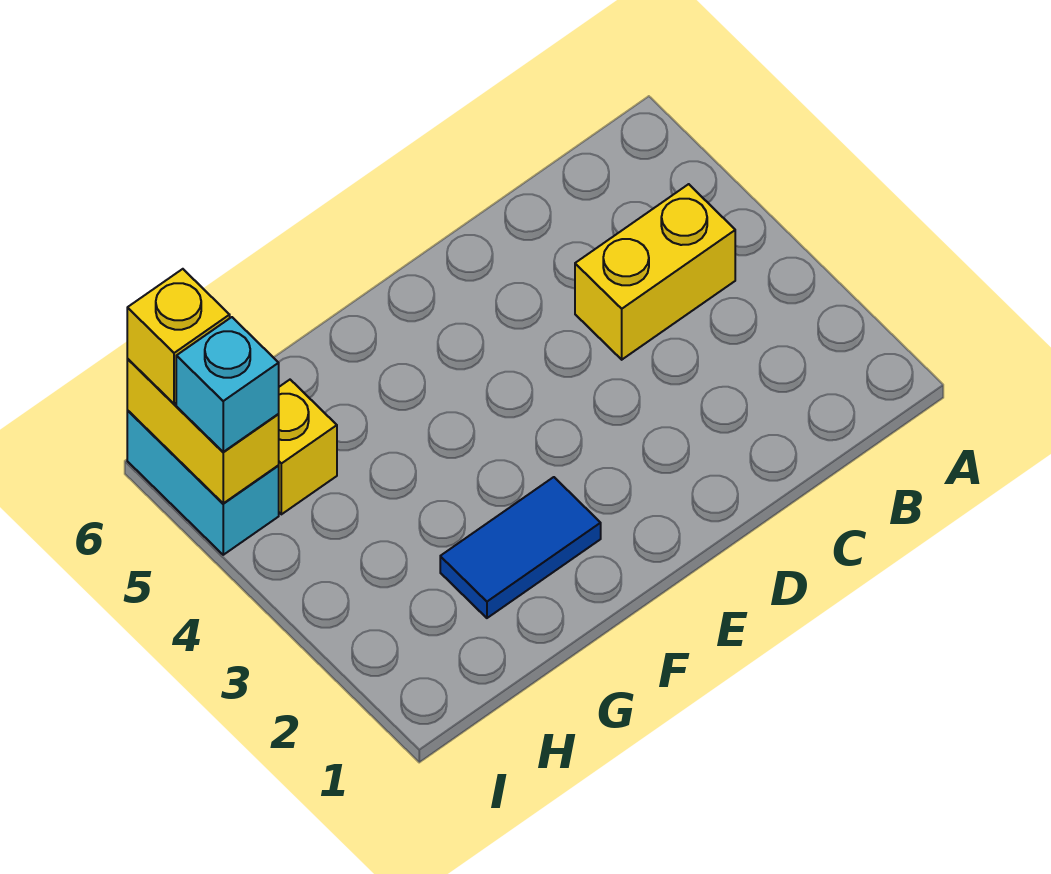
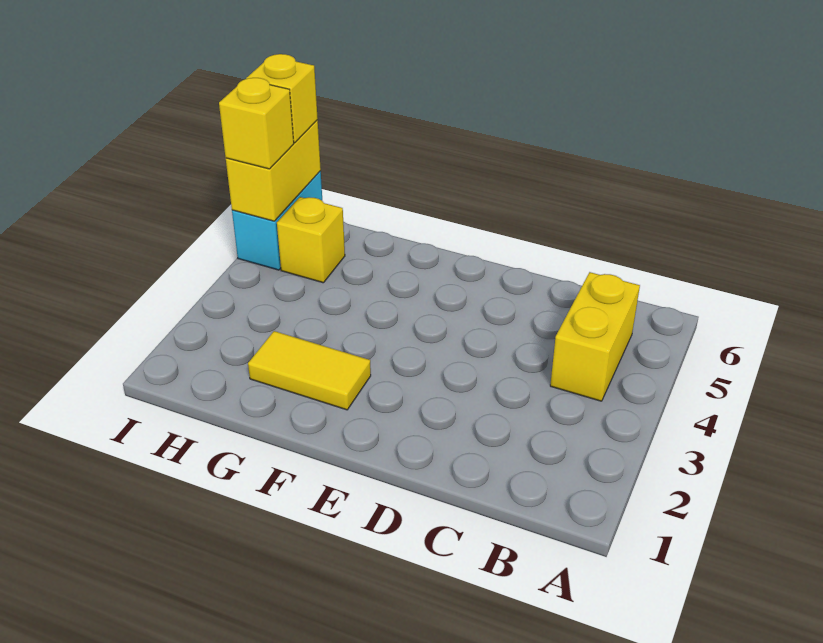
yellow brick B4:C4 level 1 -> yellow brick B4:B5 level 1
blue tile F2:G2 level 1 -> yellow tile F2:G2 level 1
cyan brick I5 level 3 -> yellow brick I5 level 3

